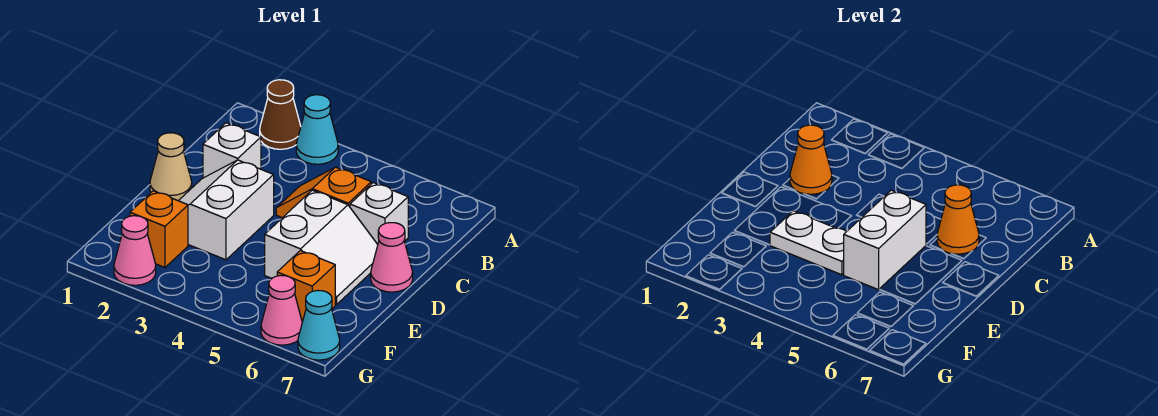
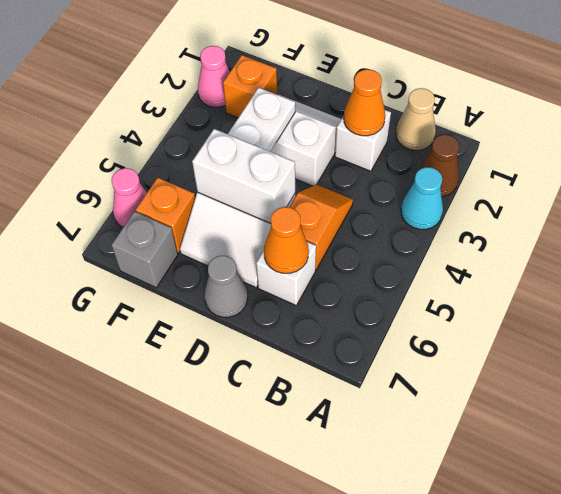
tan cone D1 level 1 -> tan cone B1 level 1
pink cone D7 level 1 -> grey cone D7 level 1
none -> grey brick F7 level 1
cyan cone G7 level 1 -> none

